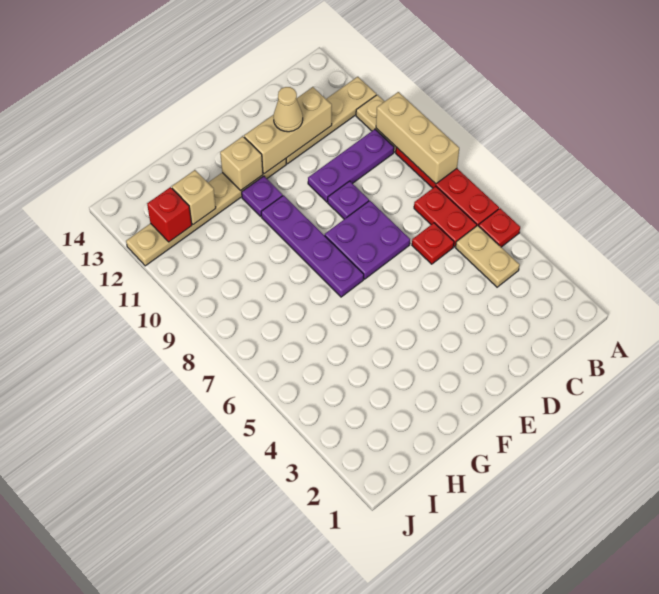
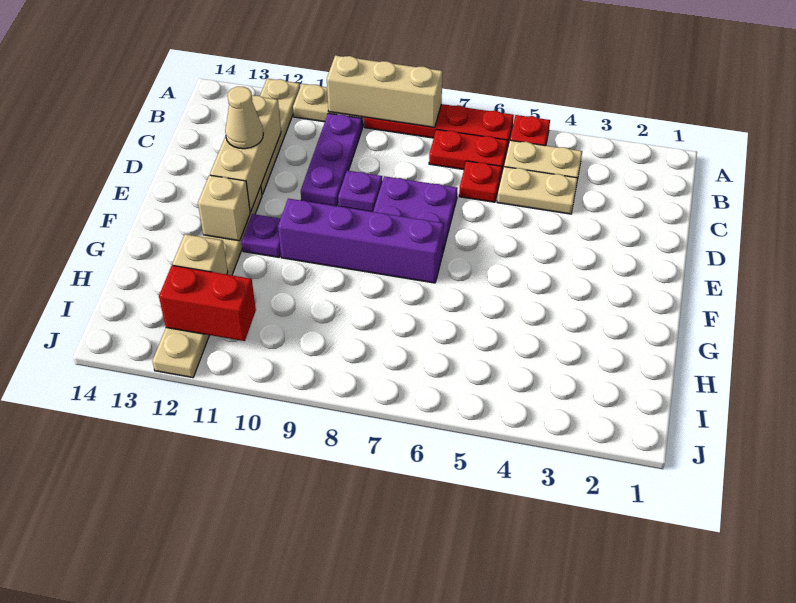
none -> tan plate C4:C5 level 1
purple plate F7:F10 level 1 -> purple brick F7:F10 level 1
red brick I12 level 2 -> red brick I11:I12 level 2

